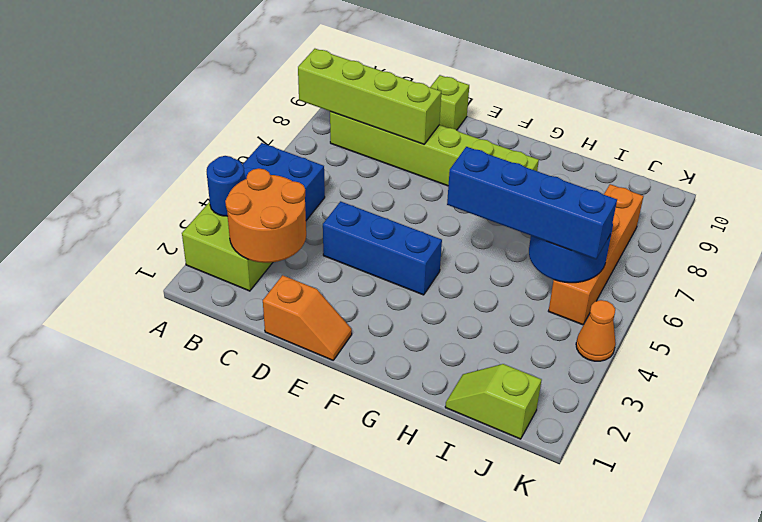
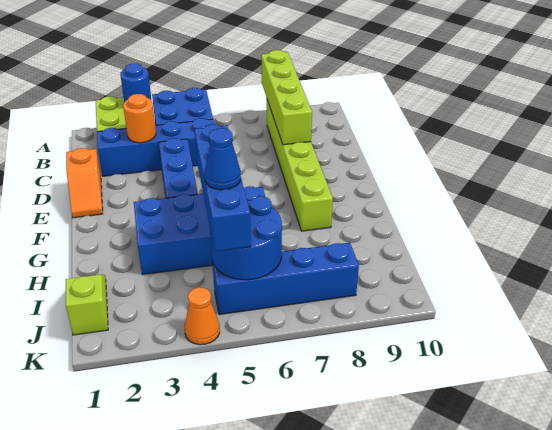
orange round brick B2:C3 level 2 -> orange round brick C3 level 2
none -> blue brick C2:C5 level 1
lime brick D10 level 1 -> none
none -> blue brick G3:H6 level 1
none -> blue cone I5 level 4
orange brick J5:J8 level 1 -> blue brick J5:J8 level 1

